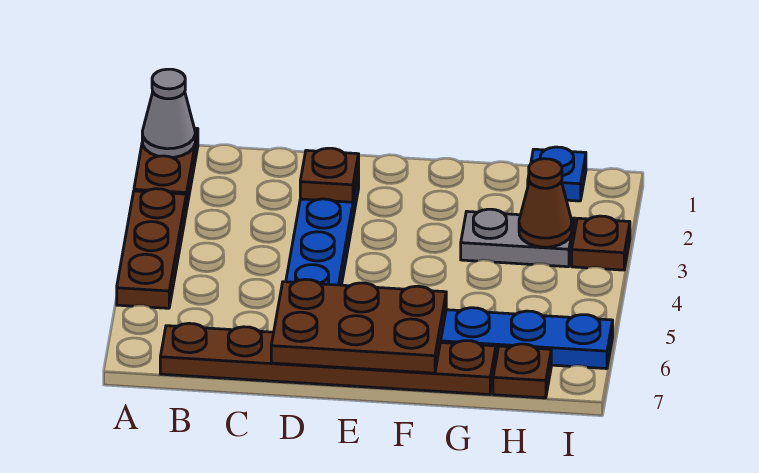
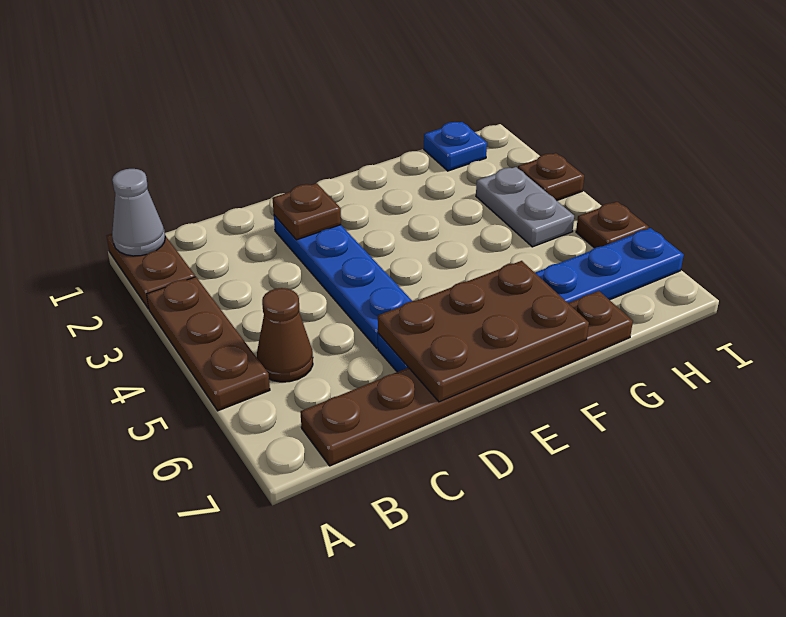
grey plate G3:H3 level 1 -> grey plate H3:H4 level 1
brown cone H3 level 2 -> brown cone B5 level 1
brown plate H7 level 1 -> brown plate I5 level 1

